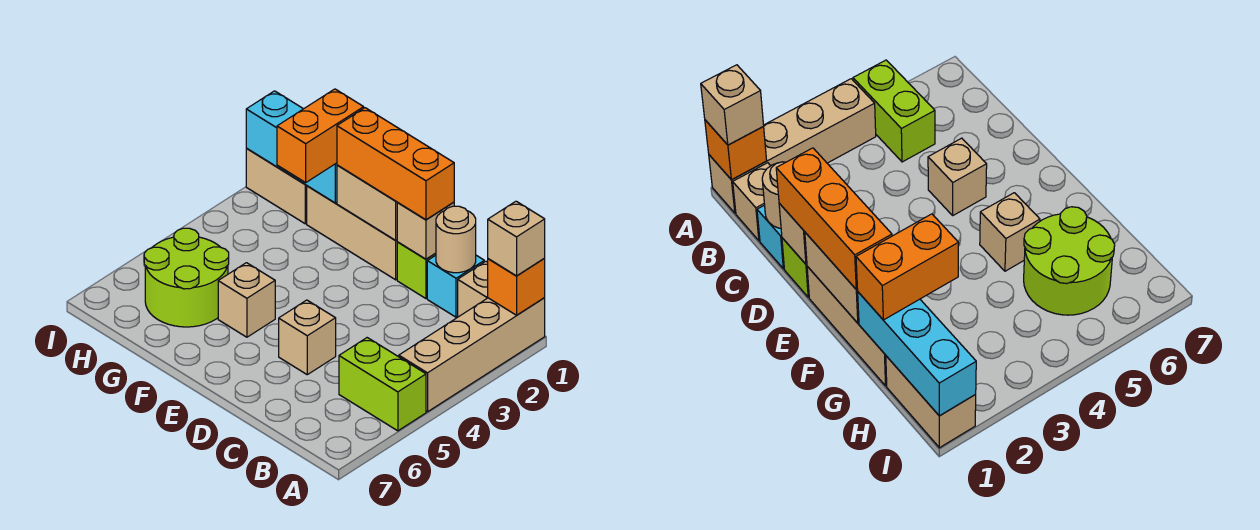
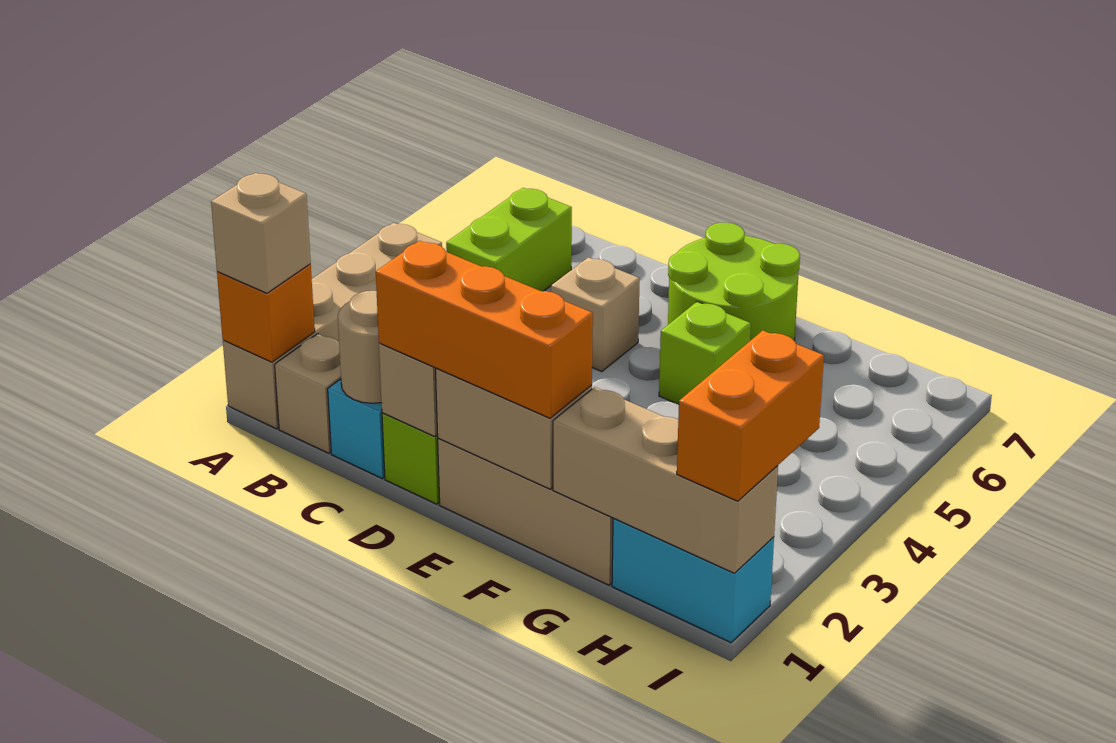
lime brick A5:B5 level 1 -> lime brick B5:B6 level 1
tan brick F5 level 1 -> lime brick F5 level 1
cyan brick G1:I1 level 2 -> tan brick G1:I1 level 2
orange brick G1:G2 level 3 -> orange brick I1:I2 level 3
lime round brick G5:H6 level 1 -> lime round brick E6:F7 level 1
tan brick H1:I1 level 1 -> cyan brick H1:I1 level 1

